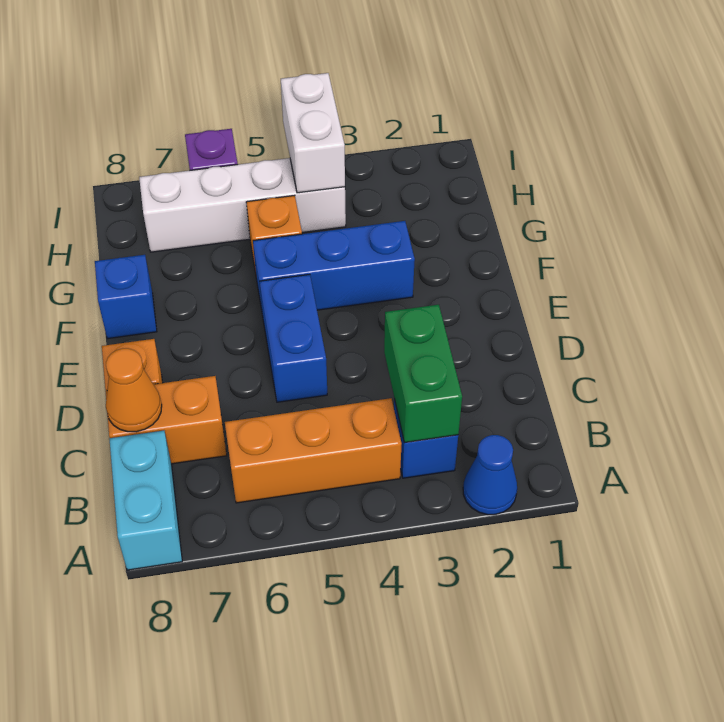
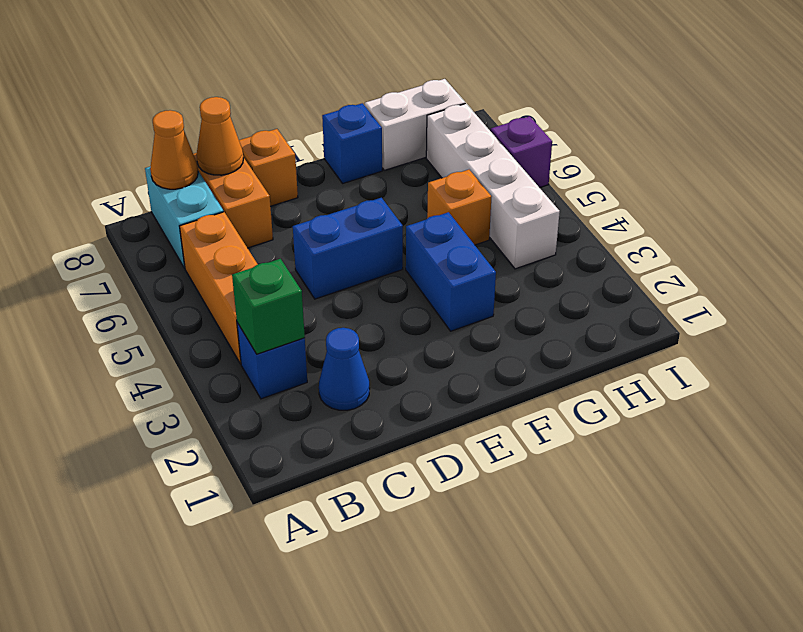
blue cone A2 level 1 -> blue cone C2 level 1
cyan brick A8:B8 level 1 -> cyan brick B7:B8 level 1
green brick B3:C3 level 2 -> green brick B3 level 2
none -> orange cone B8 level 2
blue brick F3:F5 level 1 -> blue brick F3:F4 level 1
white brick H4:I4 level 2 -> white brick G8:H8 level 1

